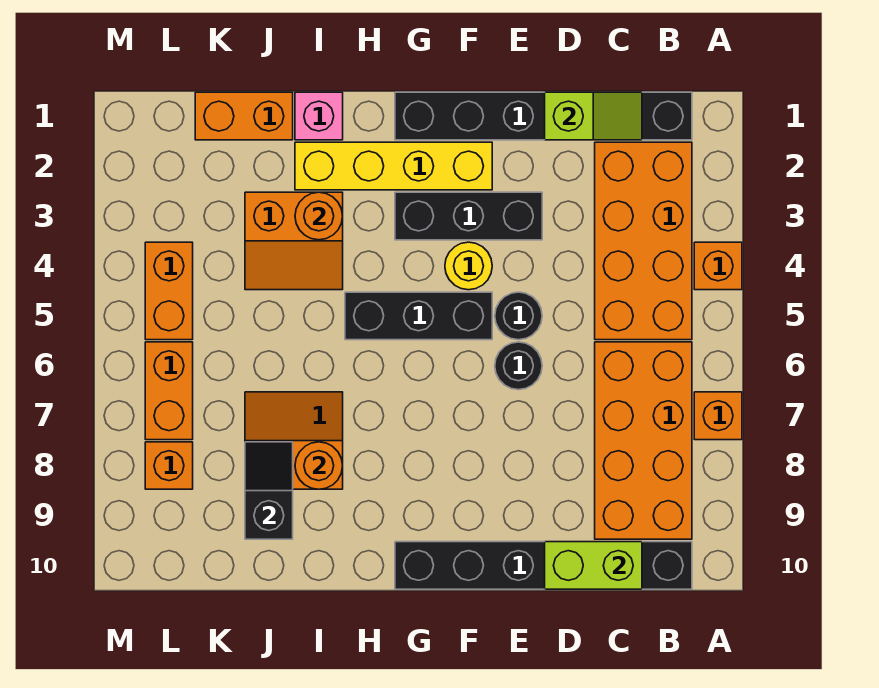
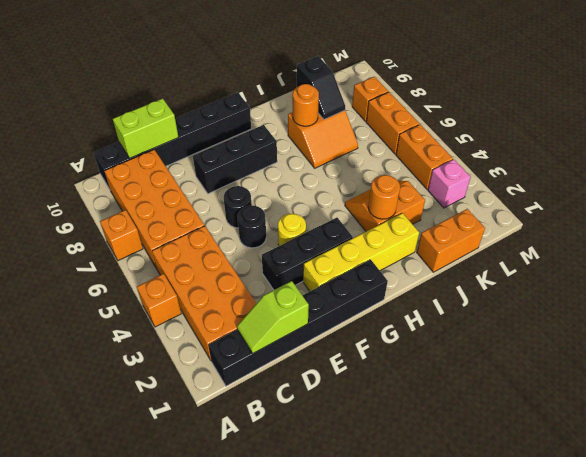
black brick F5:H5 level 1 -> black brick E8:G8 level 1
pink brick I1 level 1 -> pink brick L3 level 1

